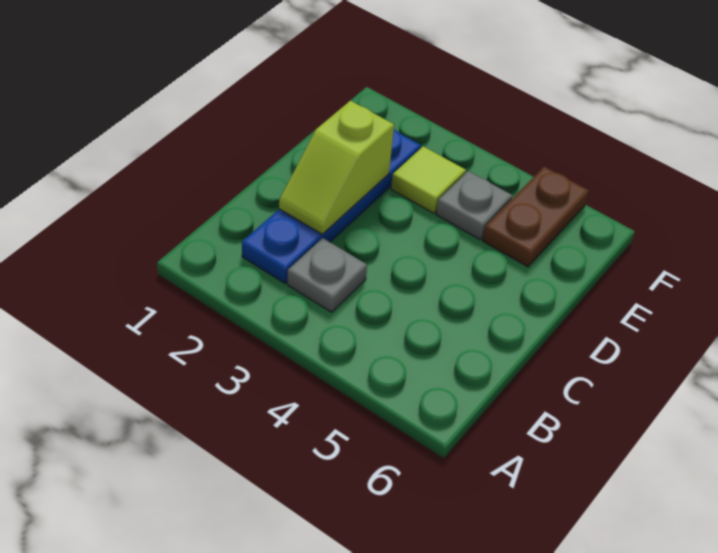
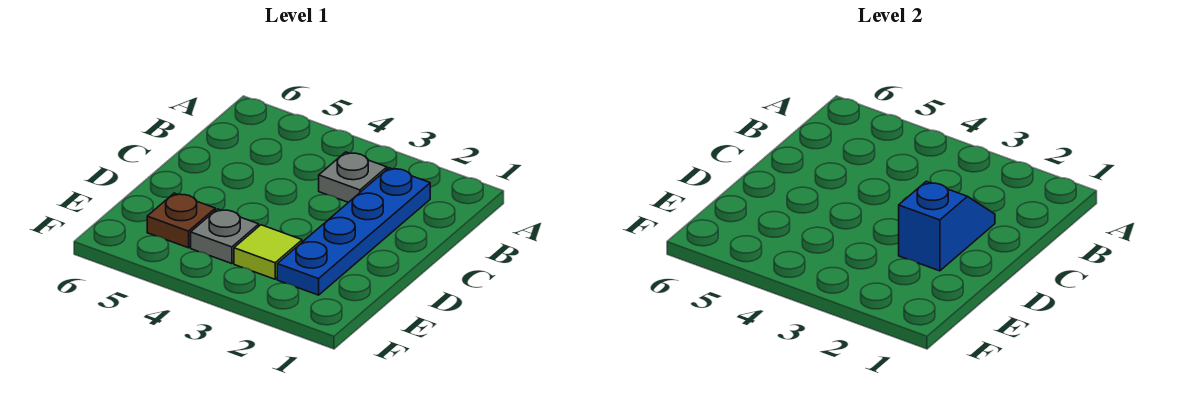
lime slope C2:D2 level 2 top D -> blue slope C2:D2 level 2 top D
brown plate E5:F5 level 1 -> brown plate E5 level 1

